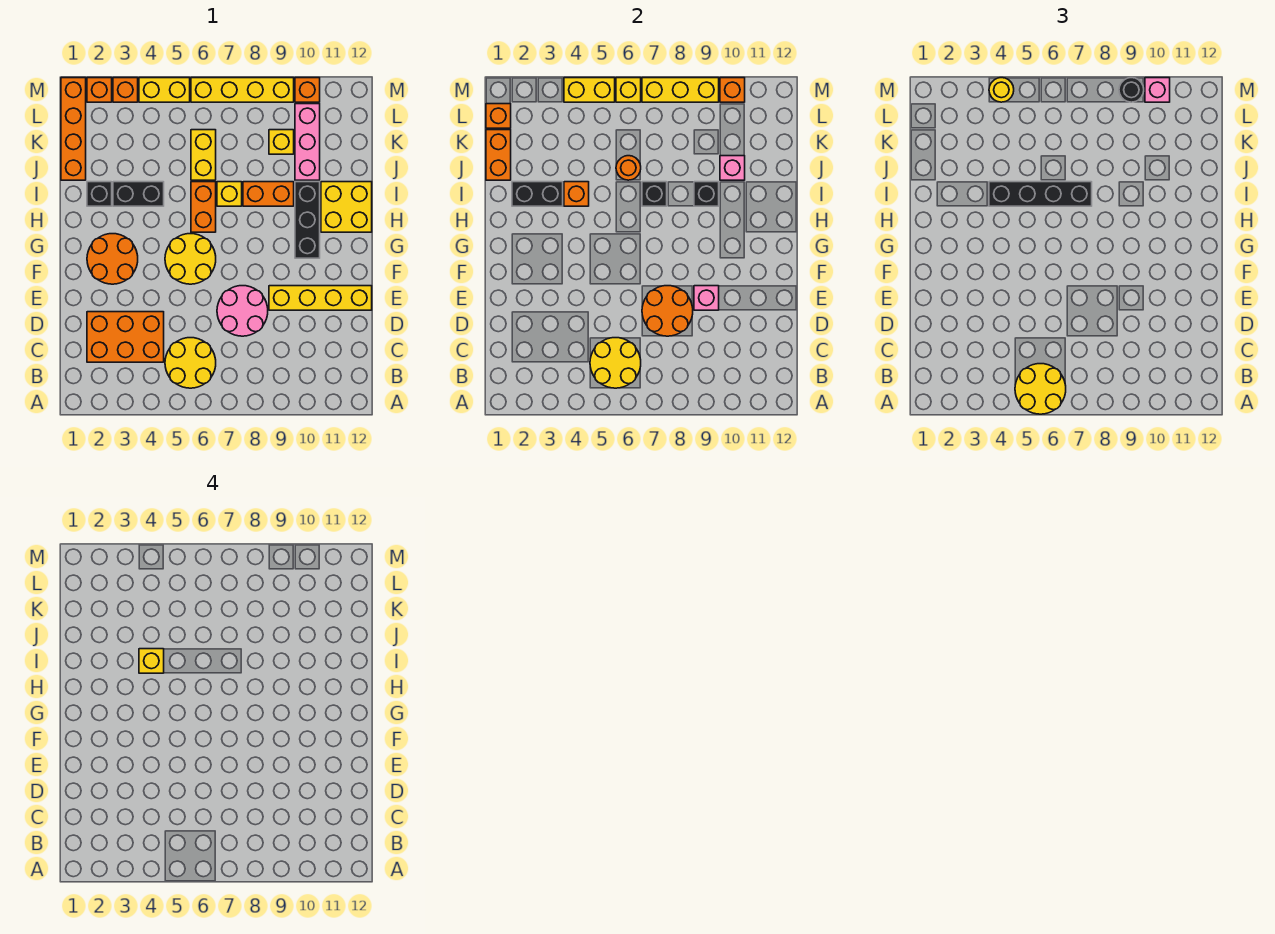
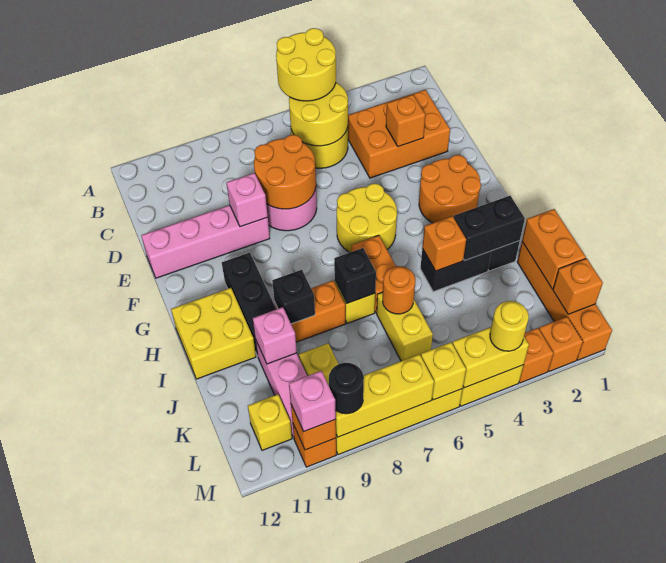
none -> orange brick D3 level 2
yellow brick E9:E12 level 1 -> pink brick E9:E12 level 1
black brick I4:I7 level 3 -> none
yellow brick I4 level 4 -> yellow brick L11 level 1

